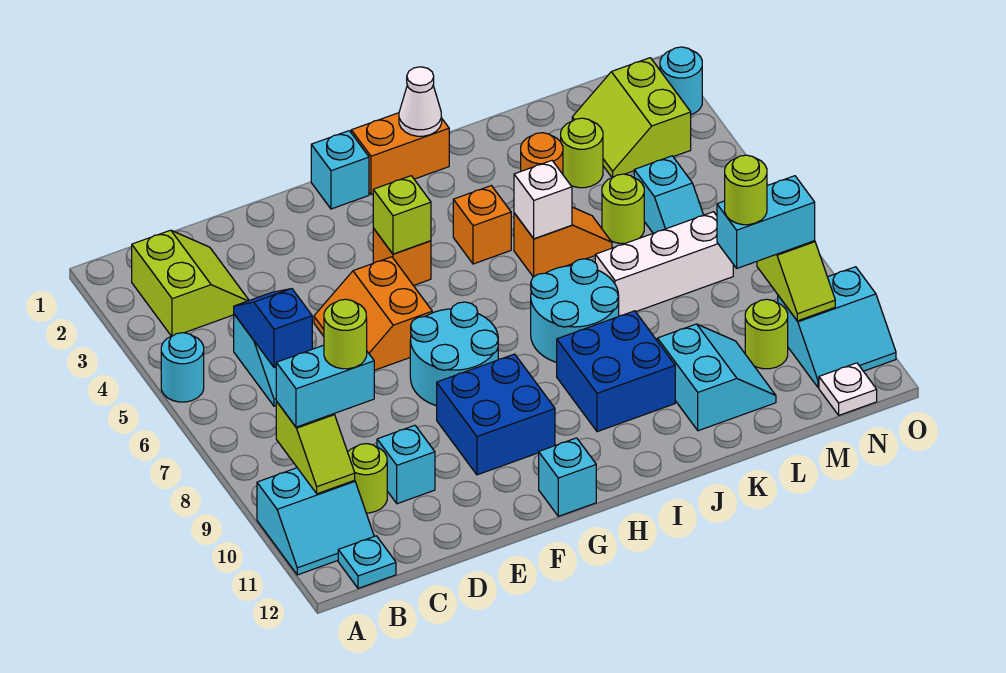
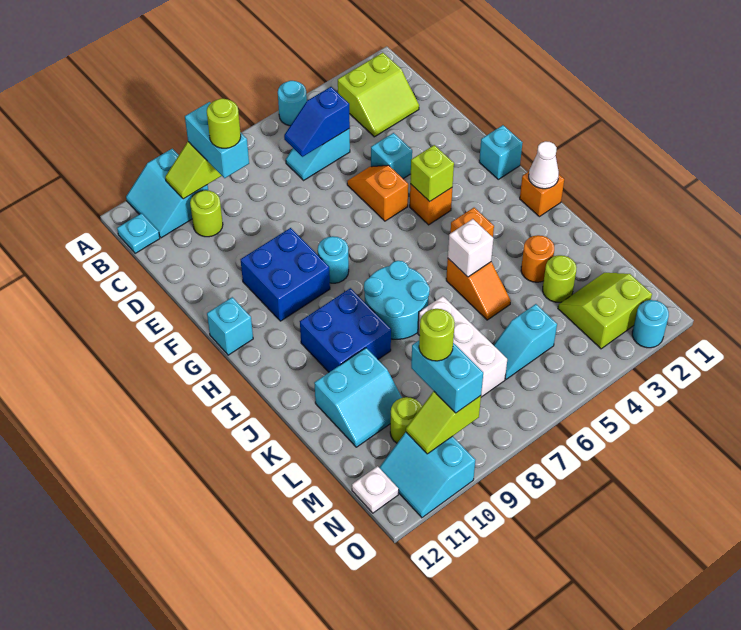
blue slope C5:C6 level 2 top 6 -> blue slope C5:C6 level 2 top 5
cyan brick D10 level 1 -> cyan brick E4 level 1
orange slope E5:F6 level 1 top F -> orange slope E5:F5 level 1 top F
cyan round brick F7:G8 level 1 -> cyan round brick G8 level 1
orange brick H1:I1 level 1 -> orange brick I1 level 1
lime round brick L5 level 1 -> none

